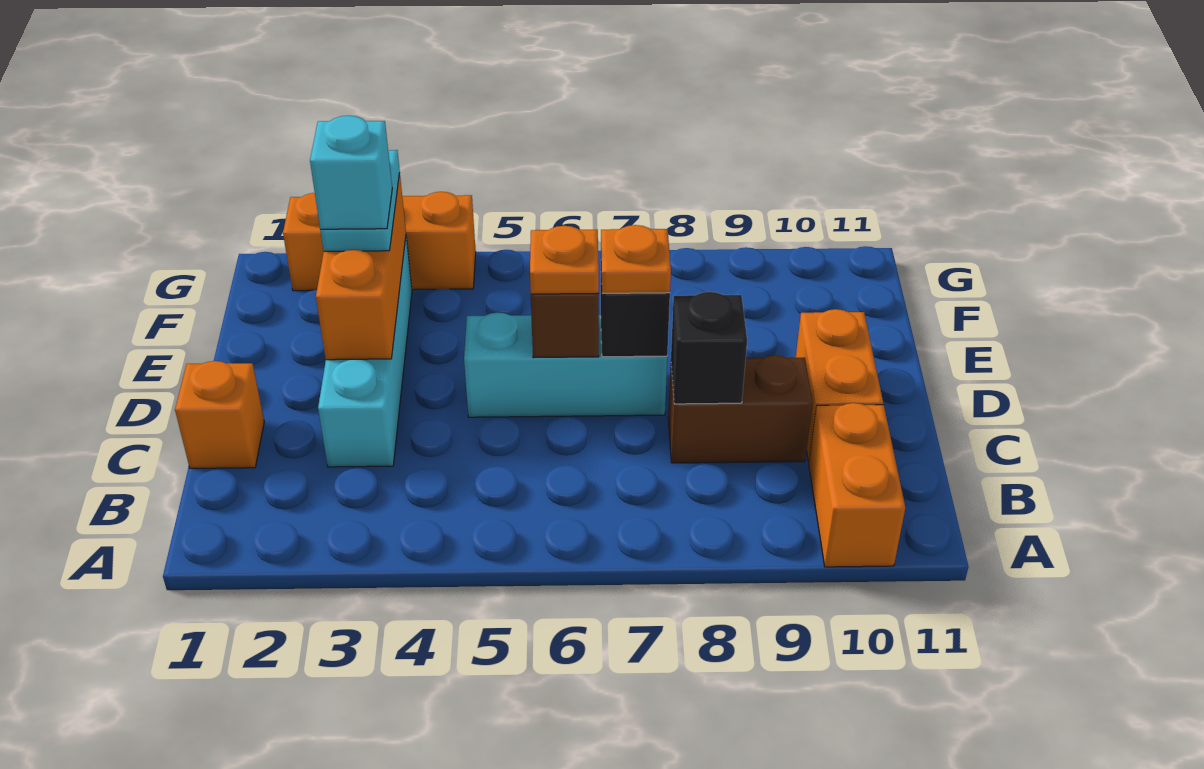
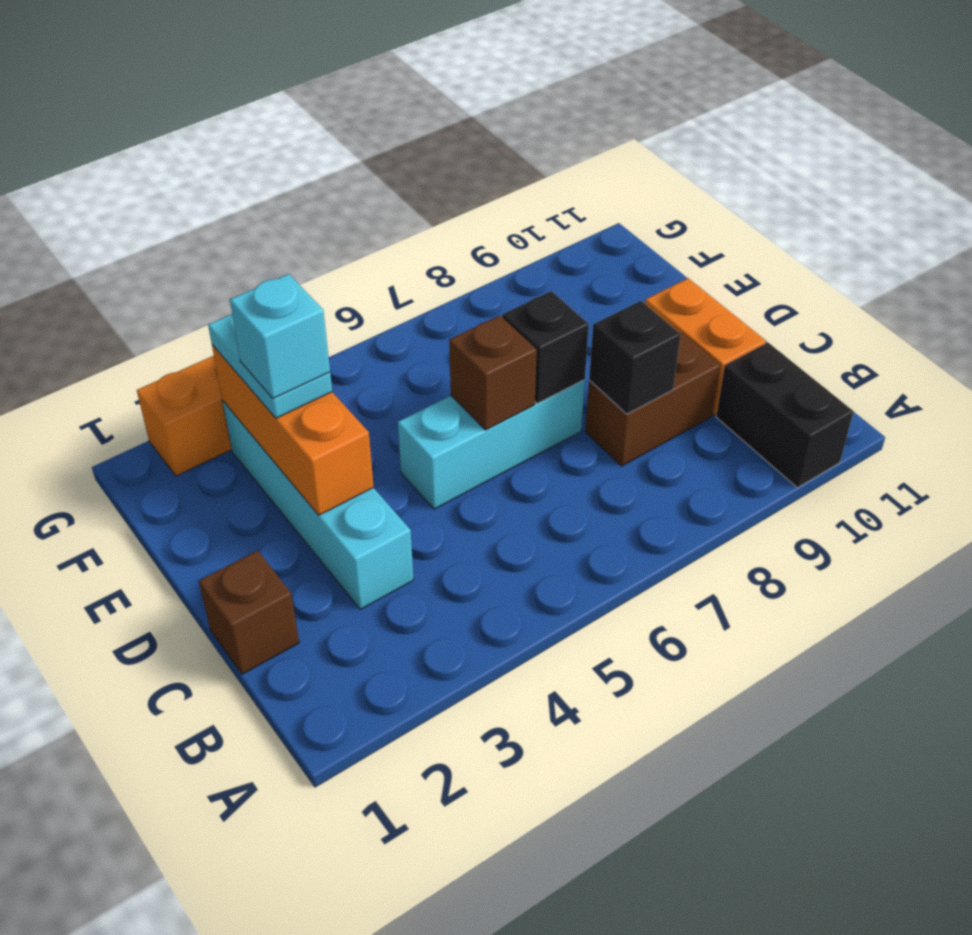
orange brick A10:B10 level 1 -> black brick A10:B10 level 1
orange brick C1 level 1 -> brown brick C1 level 1
orange plate D6 level 3 -> none
orange plate D7 level 3 -> none

